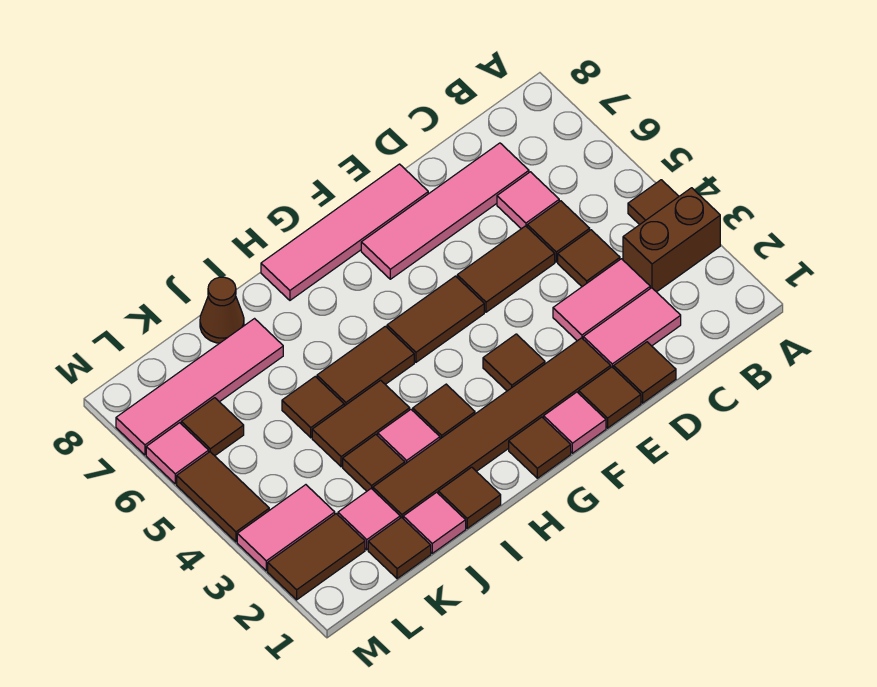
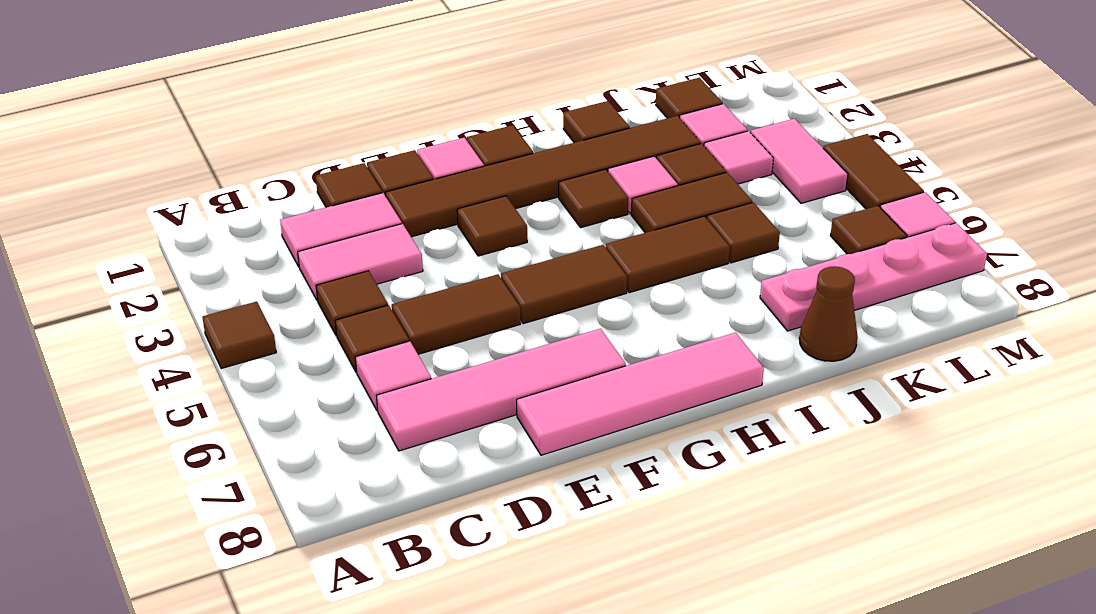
brown brick A3:B3 level 1 -> none
pink tile J1 level 1 -> pink tile K3 level 1
pink tile J7:M7 level 1 -> pink plate J7:M7 level 1
brown tile L2:M2 level 1 -> none
pink tile L3:M3 level 1 -> pink tile L3:L4 level 1

